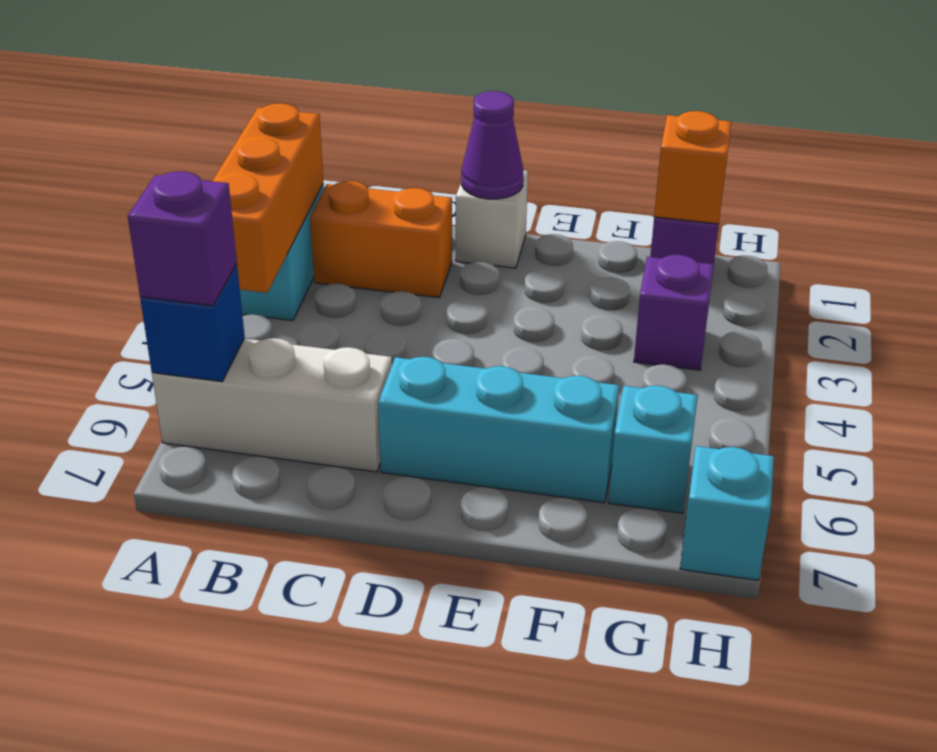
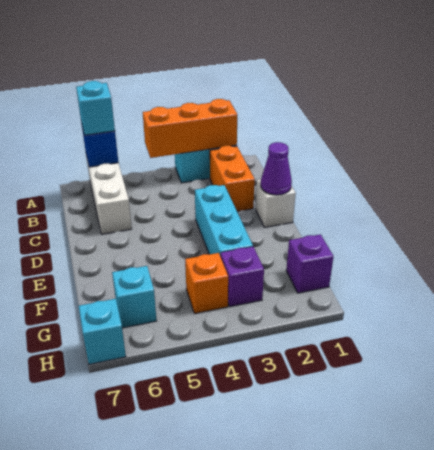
purple brick A6 level 3 -> cyan brick A6 level 3
cyan brick D6:F6 level 1 -> cyan brick D3:F3 level 1
orange brick G1 level 2 -> orange brick G4 level 1

